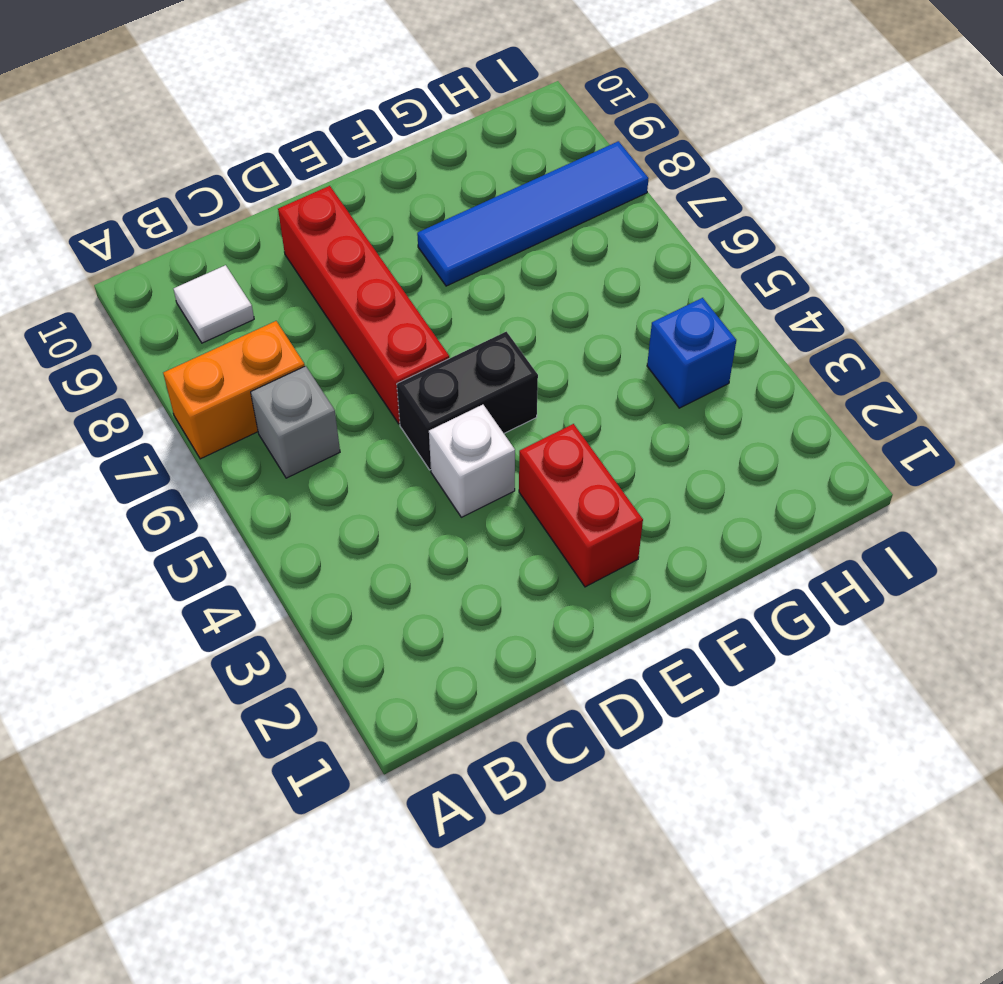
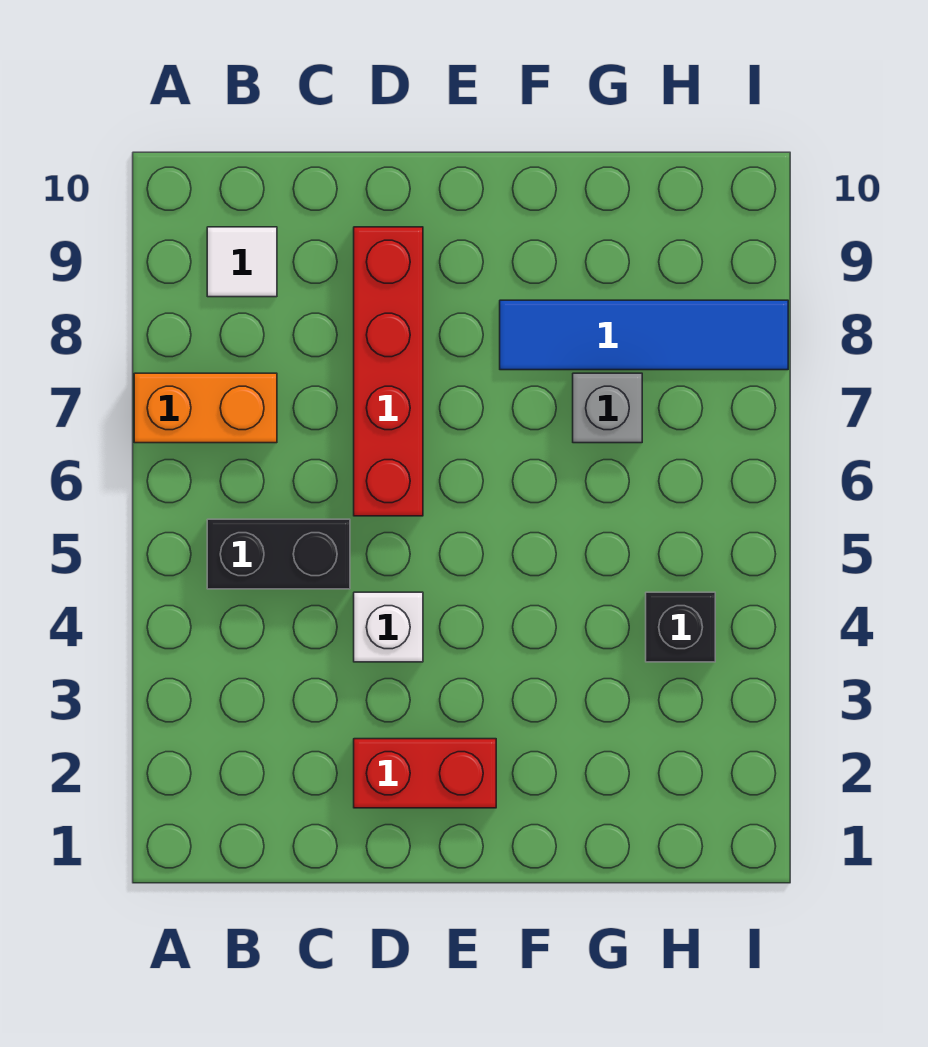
grey brick B6 level 1 -> grey brick G7 level 1
black brick D5:E5 level 1 -> black brick B5:C5 level 1
red brick E2:E3 level 1 -> red brick D2:E2 level 1
blue brick H4 level 1 -> black brick H4 level 1

